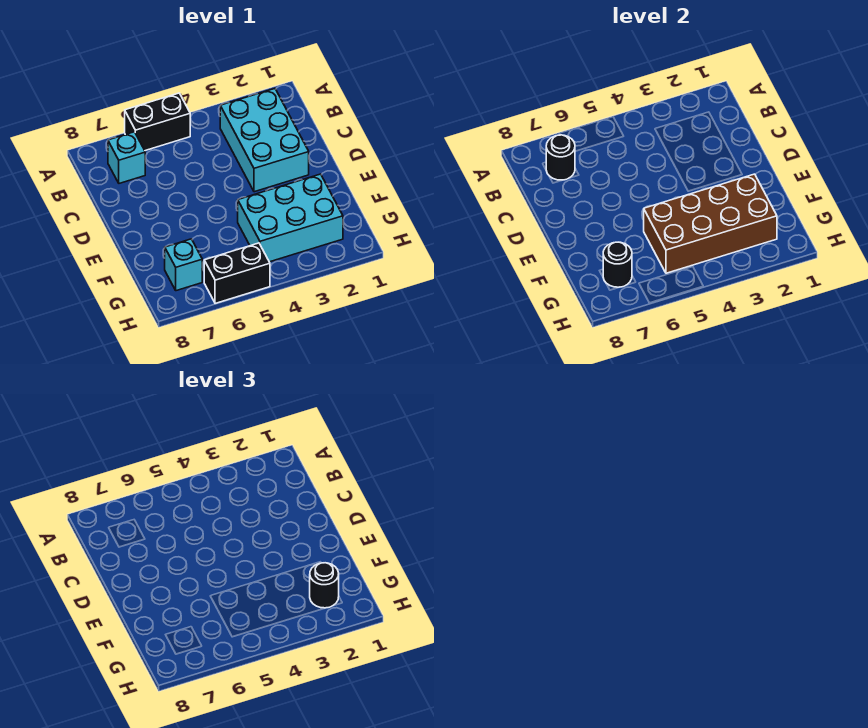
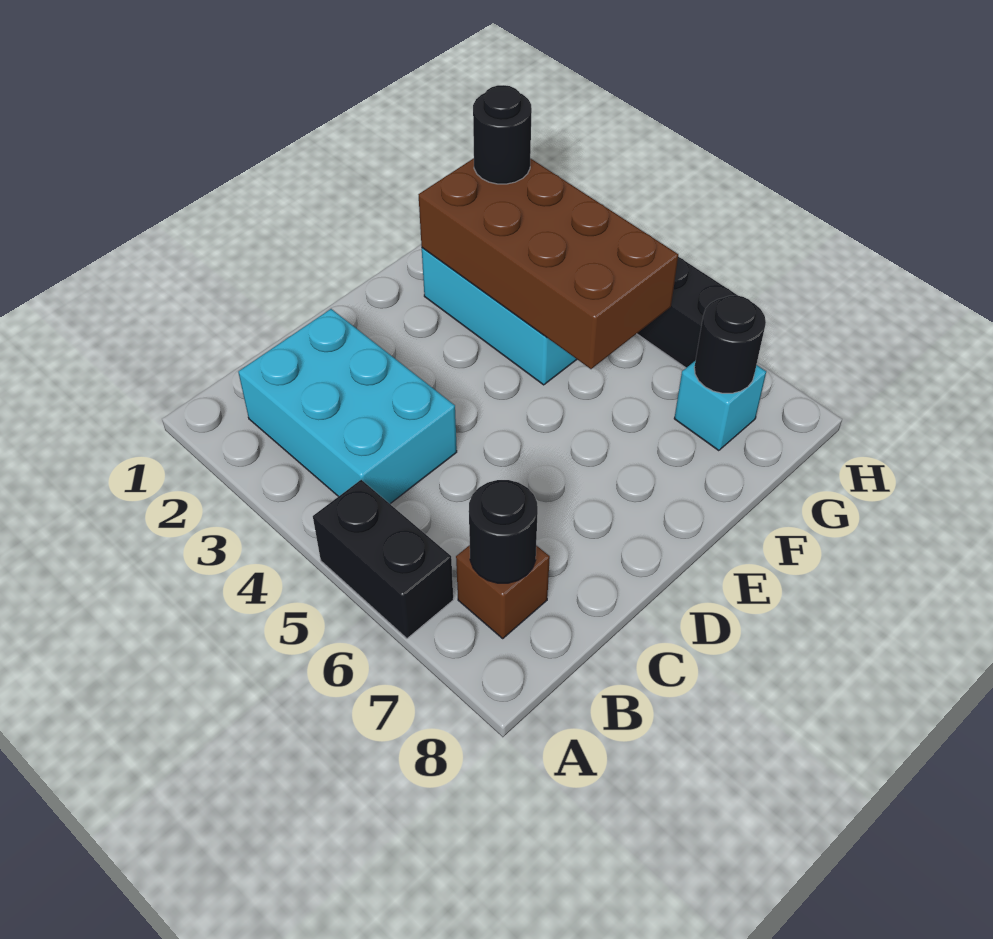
cyan brick B2:D3 level 1 -> cyan brick B2:C4 level 1
cyan brick B7 level 1 -> brown brick B7 level 1

